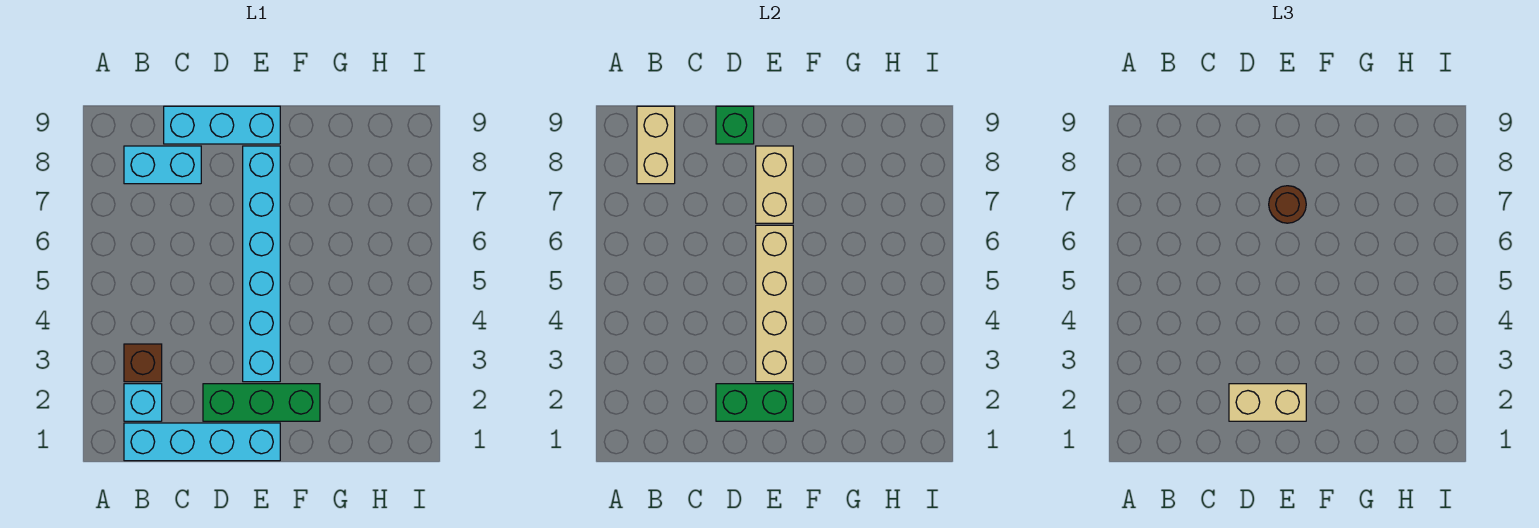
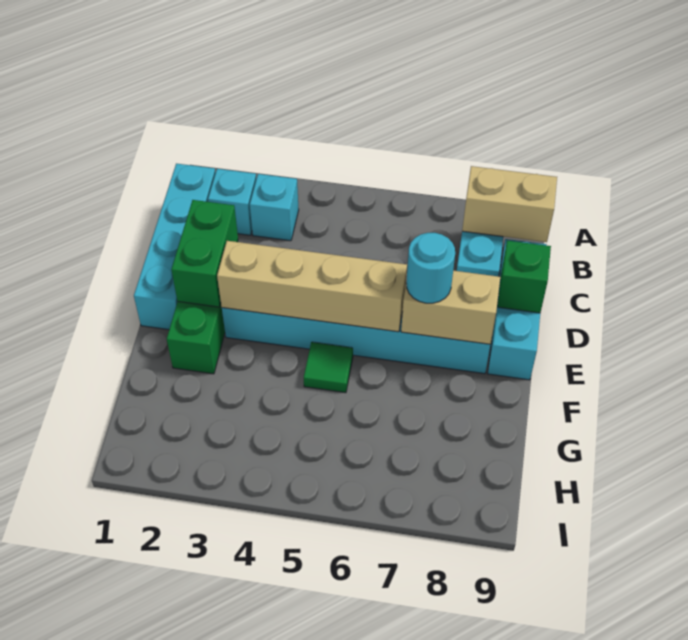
brown brick B3 level 1 -> cyan brick B3 level 1
tan brick D2:E2 level 3 -> none
brown round brick E7 level 3 -> cyan round brick E7 level 3
none -> green tile F5 level 1

